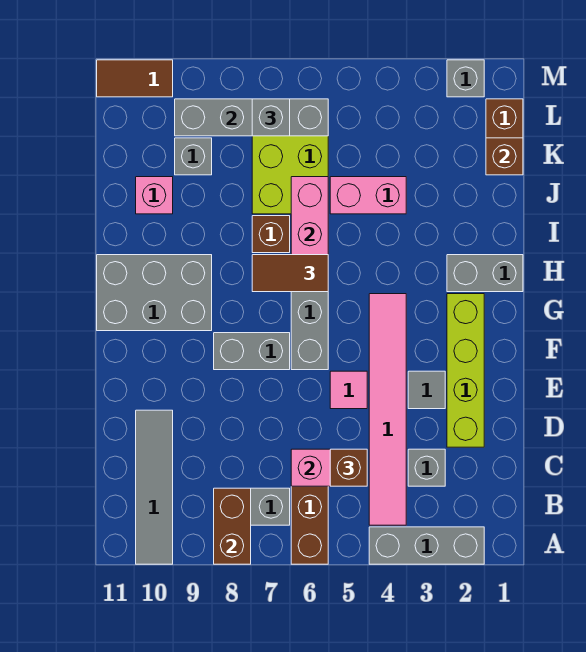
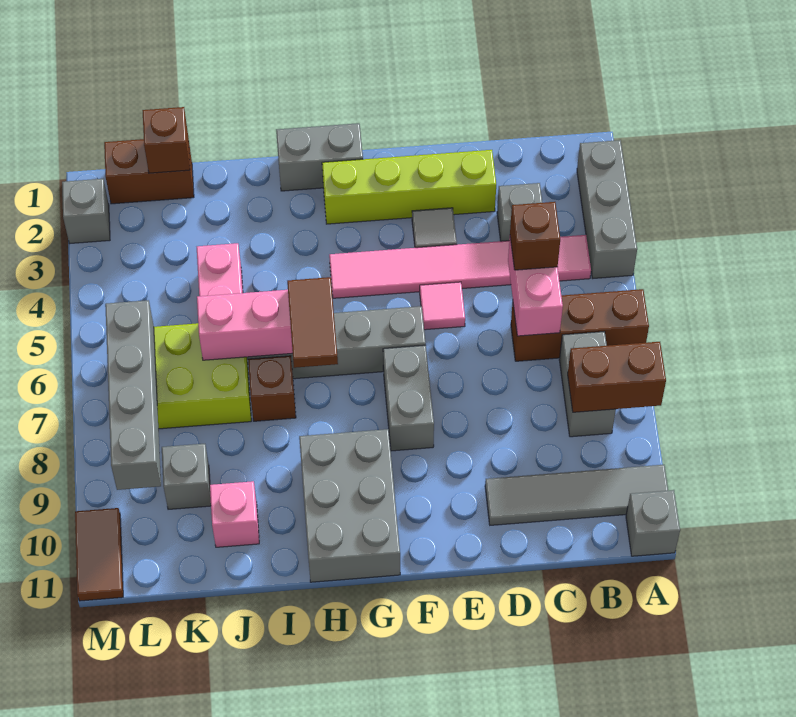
grey brick H1:H2 level 1 -> grey brick G1:H1 level 1
grey brick L7 level 3 -> grey brick A11 level 1

